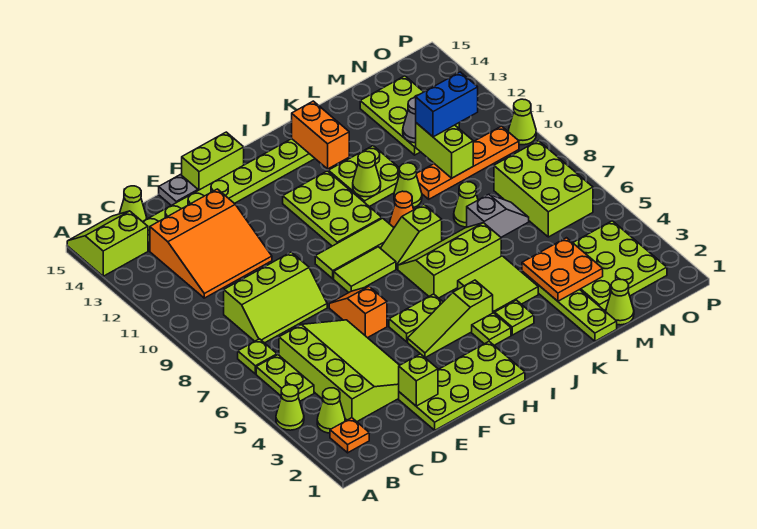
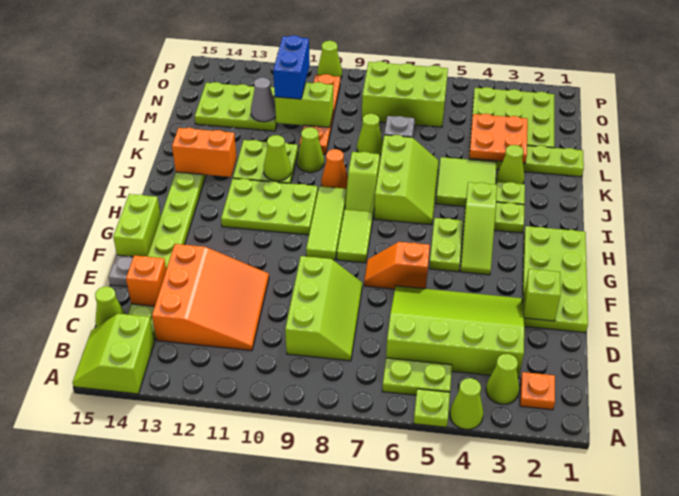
lime plate B7 level 1 -> lime plate A5 level 1
none -> orange brick D14 level 2
lime slope I6:K7 level 1 top 6 -> lime slope I6:K7 level 1 top 7
lime cone M1 level 1 -> lime cone K3 level 1

